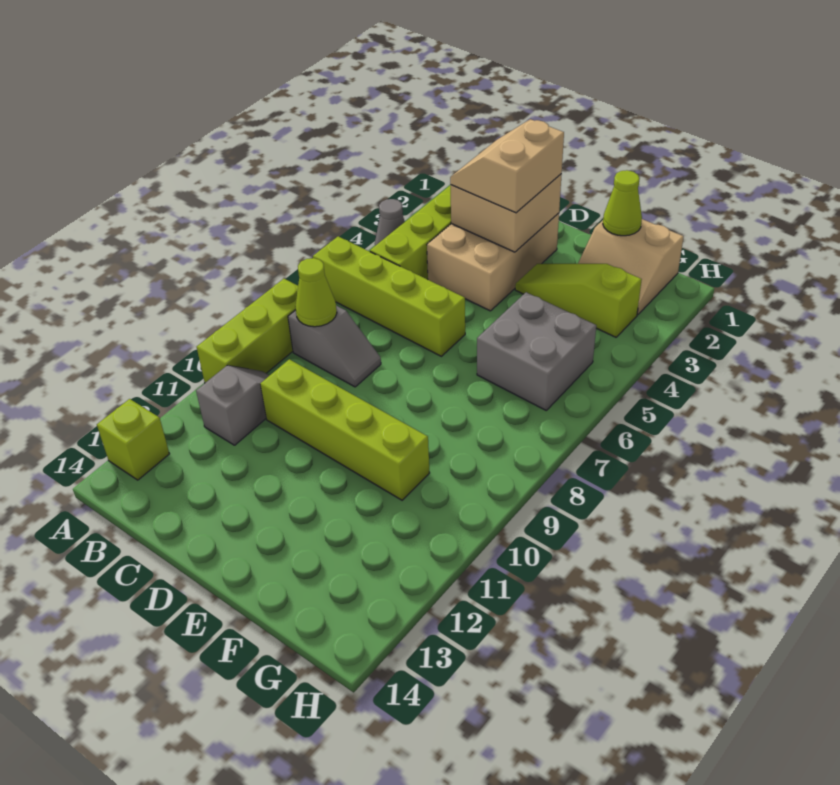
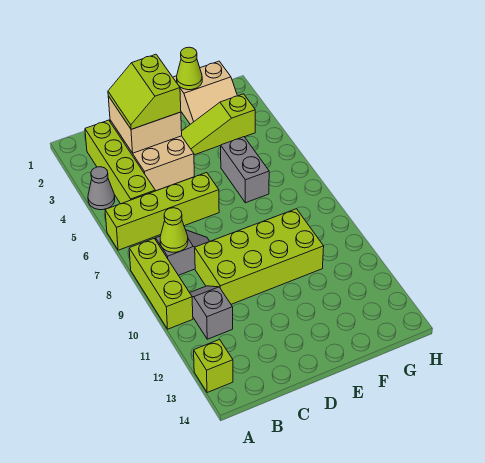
tan slope C2:D3 level 3 top D -> lime slope C2:D3 level 3 top D
lime brick C10:F10 level 1 -> lime brick C9:F10 level 1
grey brick F5:G6 level 1 -> grey brick F5:F6 level 1

